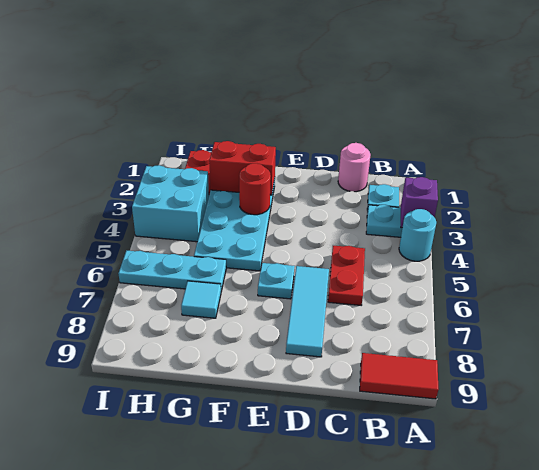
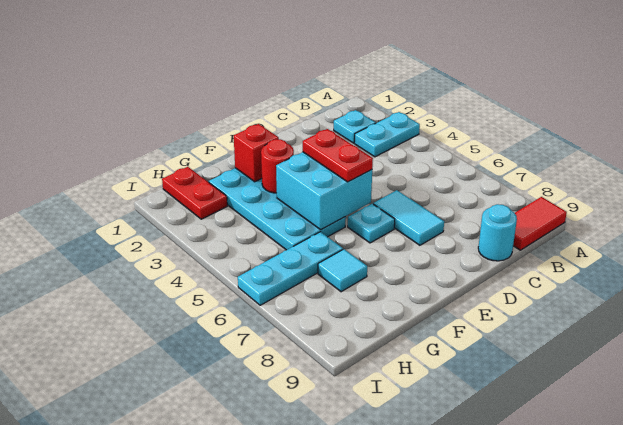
purple brick A3 level 2 -> none
cyan round brick A4 level 1 -> cyan round brick C9 level 1
pink round brick C1 level 1 -> none
red plate C5:C6 level 1 -> red plate E4:E5 level 3
cyan tile D6:D8 level 1 -> cyan tile D6:D7 level 1
red brick F2:G2 level 2 -> red brick F2 level 2
cyan brick H3:I4 level 1 -> cyan brick E4:F5 level 2

